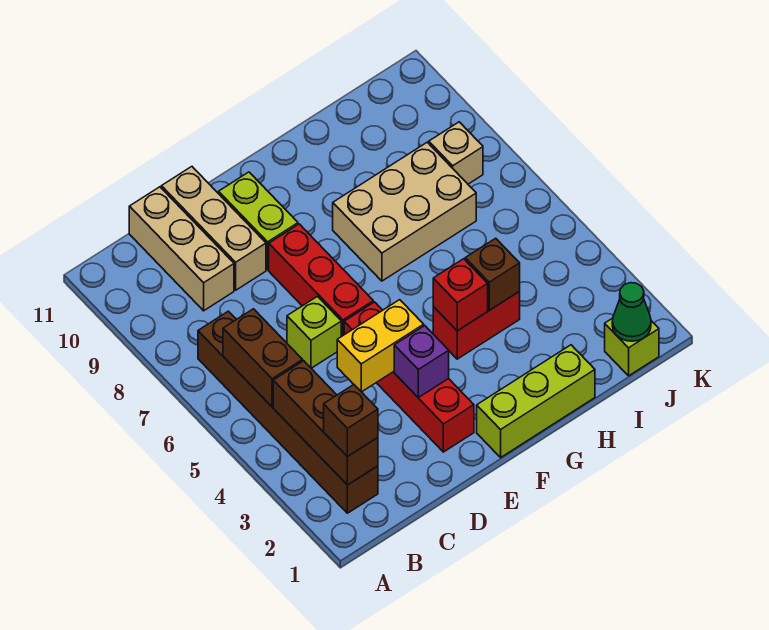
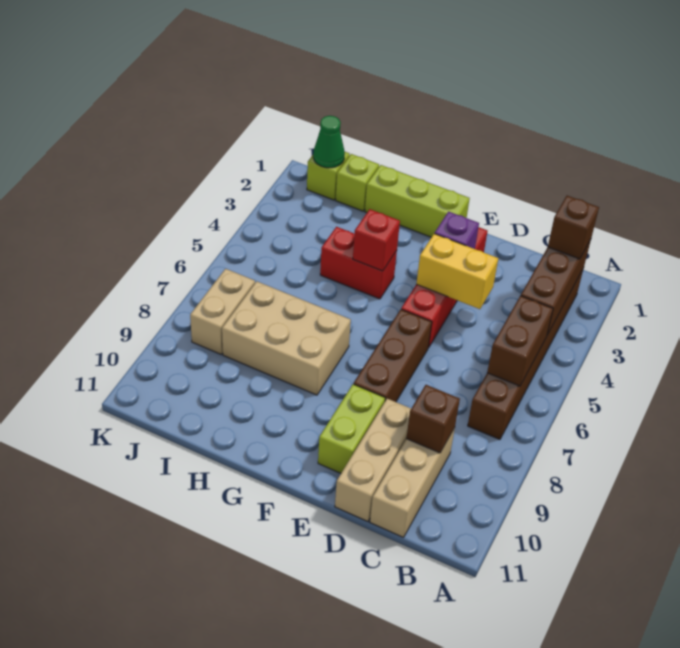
lime brick D6 level 1 -> lime brick I1 level 1
red brick E6:E8 level 1 -> brown brick E6:E8 level 1
brown brick H4 level 2 -> brown brick C9 level 2
tan brick J8 level 1 -> tan brick J7:J8 level 1

